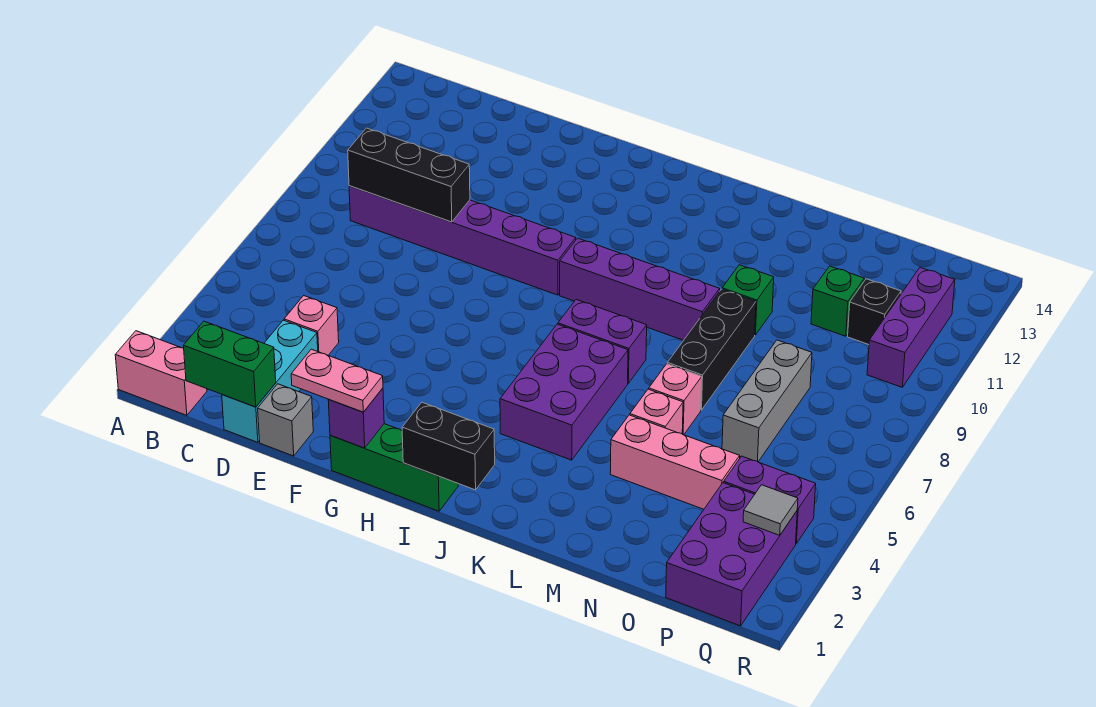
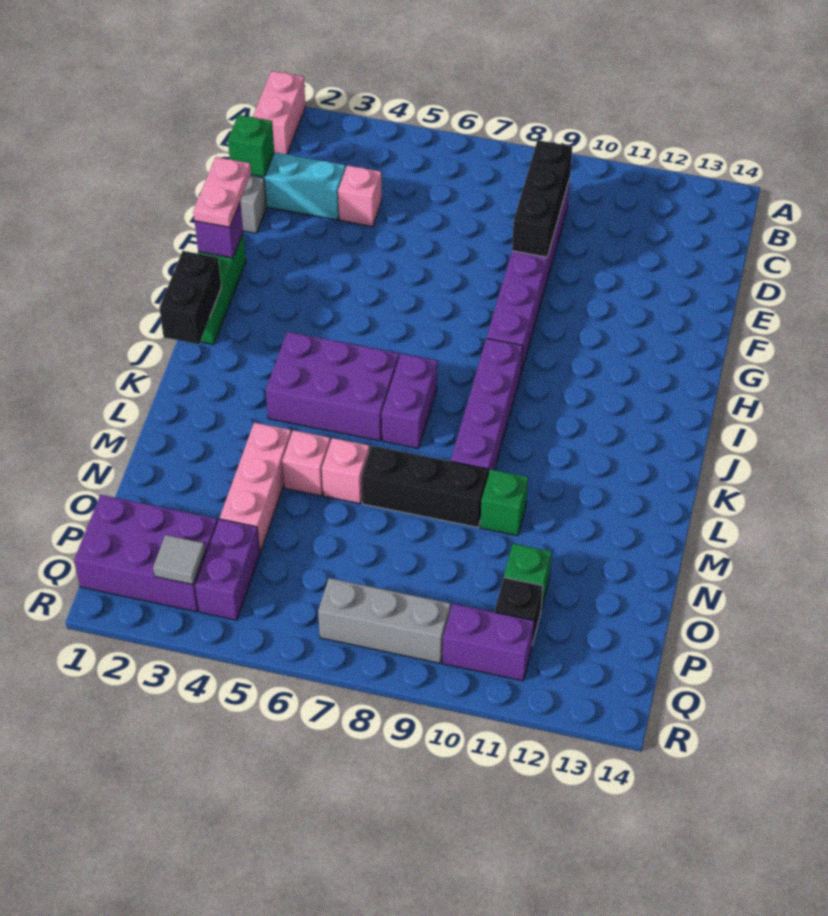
green brick C1:D1 level 2 -> green brick D1 level 2
grey brick O6:O8 level 1 -> grey brick Q7:Q9 level 1
purple brick Q10:Q12 level 1 -> purple brick Q10:Q11 level 1

